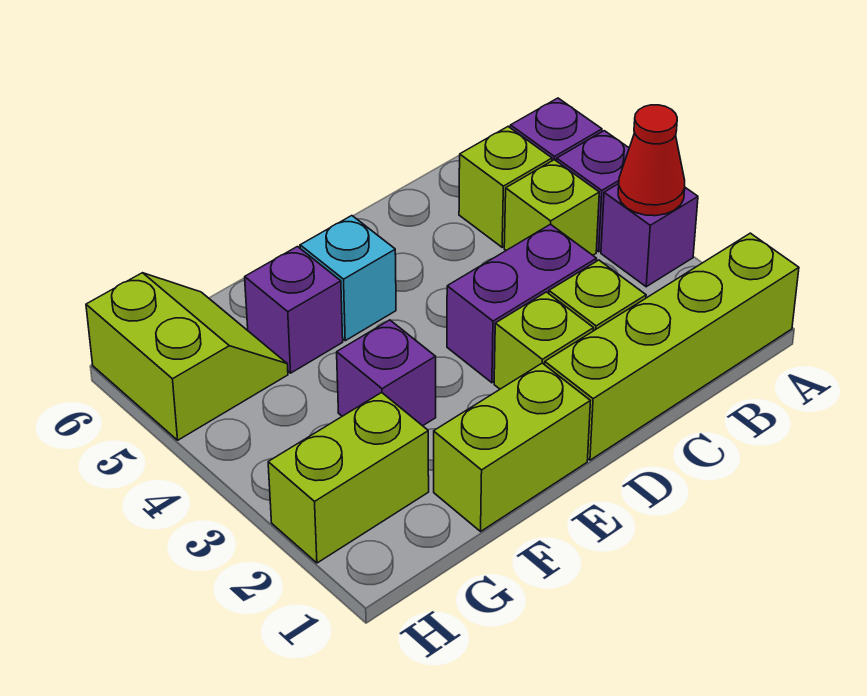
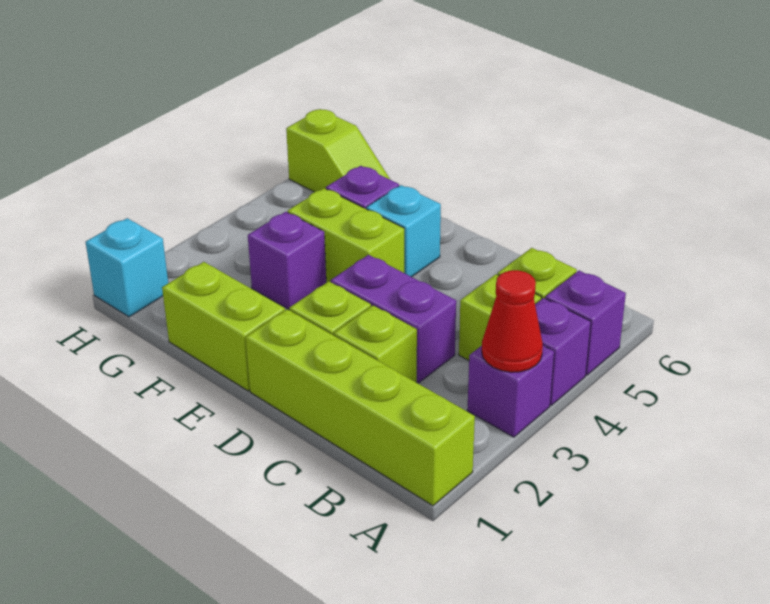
lime brick G2:H2 level 1 -> lime brick E4:F4 level 1
lime slope G5:H6 level 1 top H -> lime slope G6:H6 level 1 top H
none -> cyan brick H1 level 1

